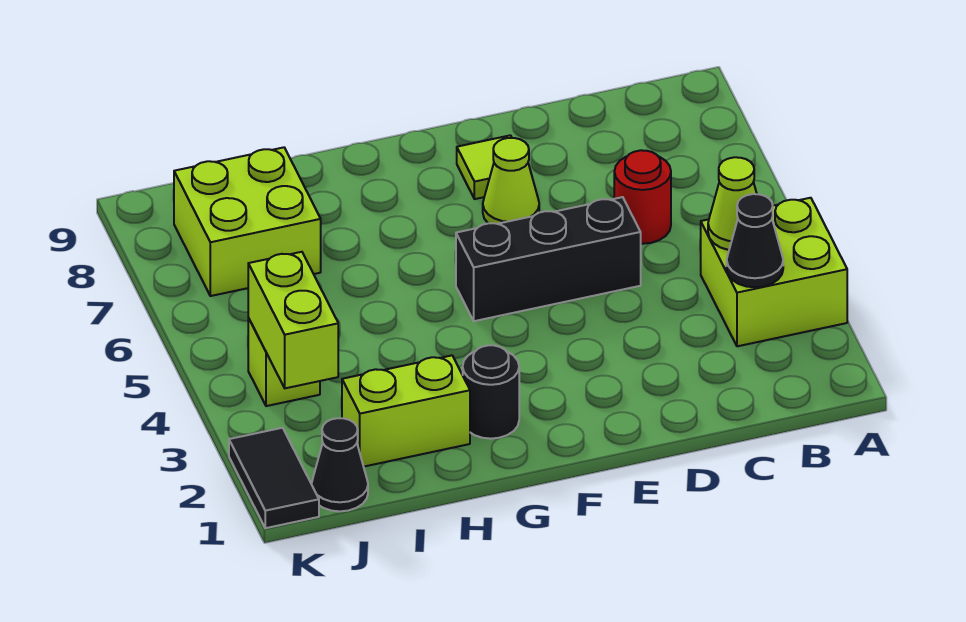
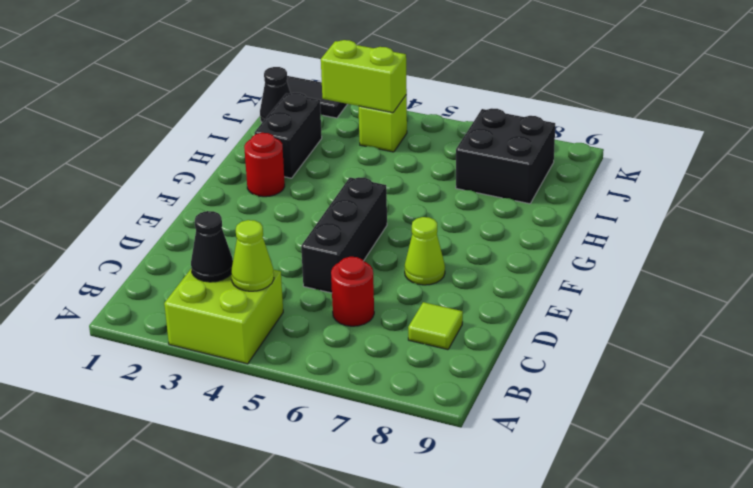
lime tile E8 level 1 -> lime tile C8 level 1
black round brick G2 level 1 -> red round brick G2 level 1
lime brick H2:I2 level 1 -> black brick H2:I2 level 1
lime brick I7:J8 level 1 -> black brick I7:J8 level 1

